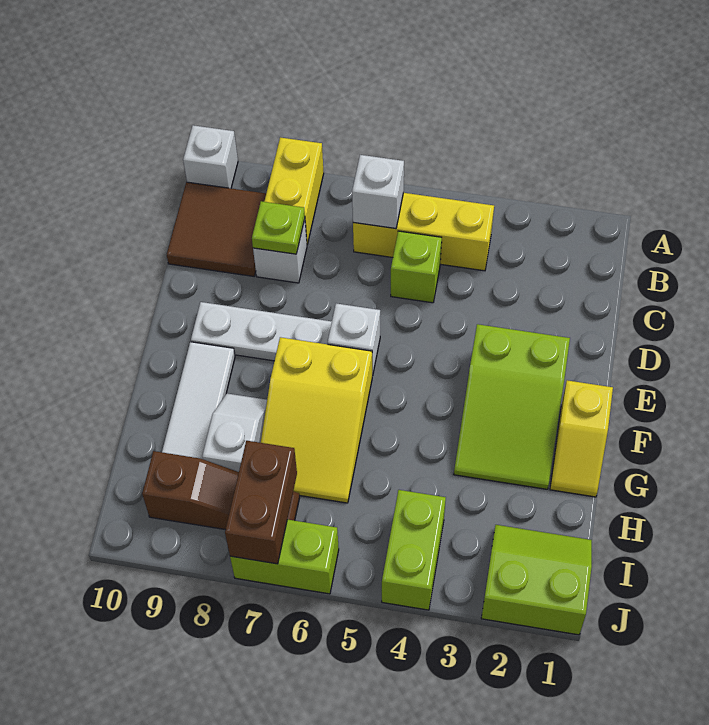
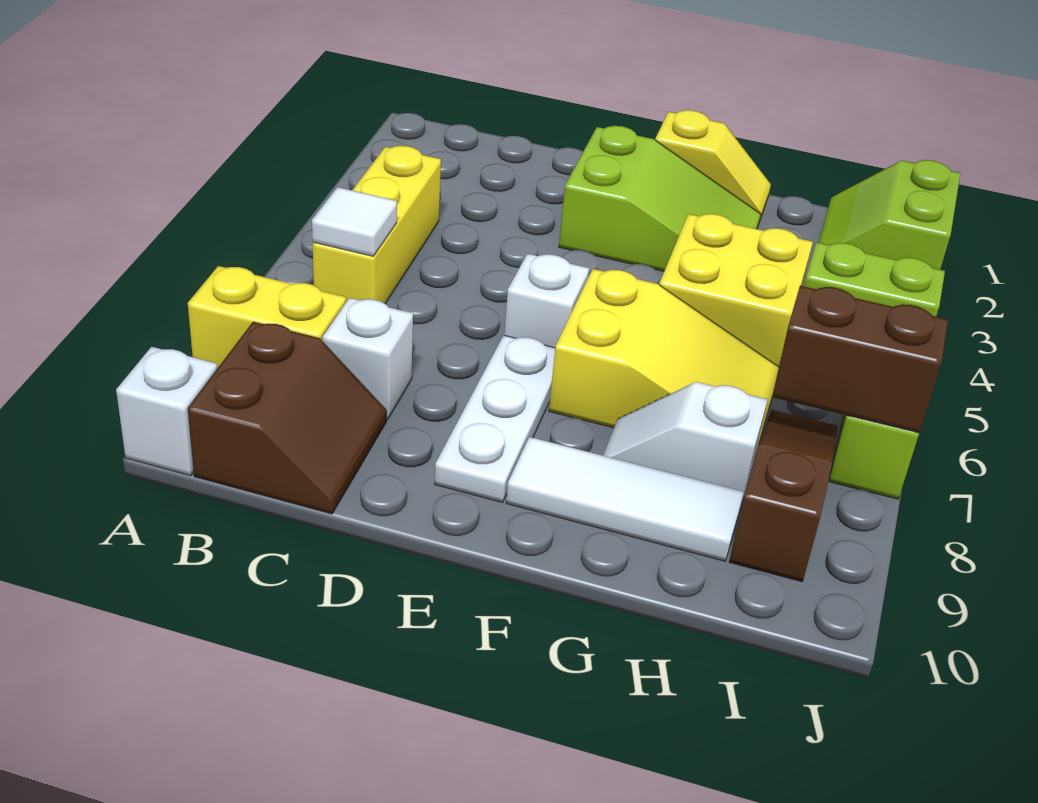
white brick B6 level 2 -> white tile B6 level 2
brown tile B9:C10 level 1 -> brown slope B9:C10 level 1 top B
lime brick C5 level 1 -> none
lime plate C8 level 2 -> none
none -> yellow brick G4:H5 level 1

